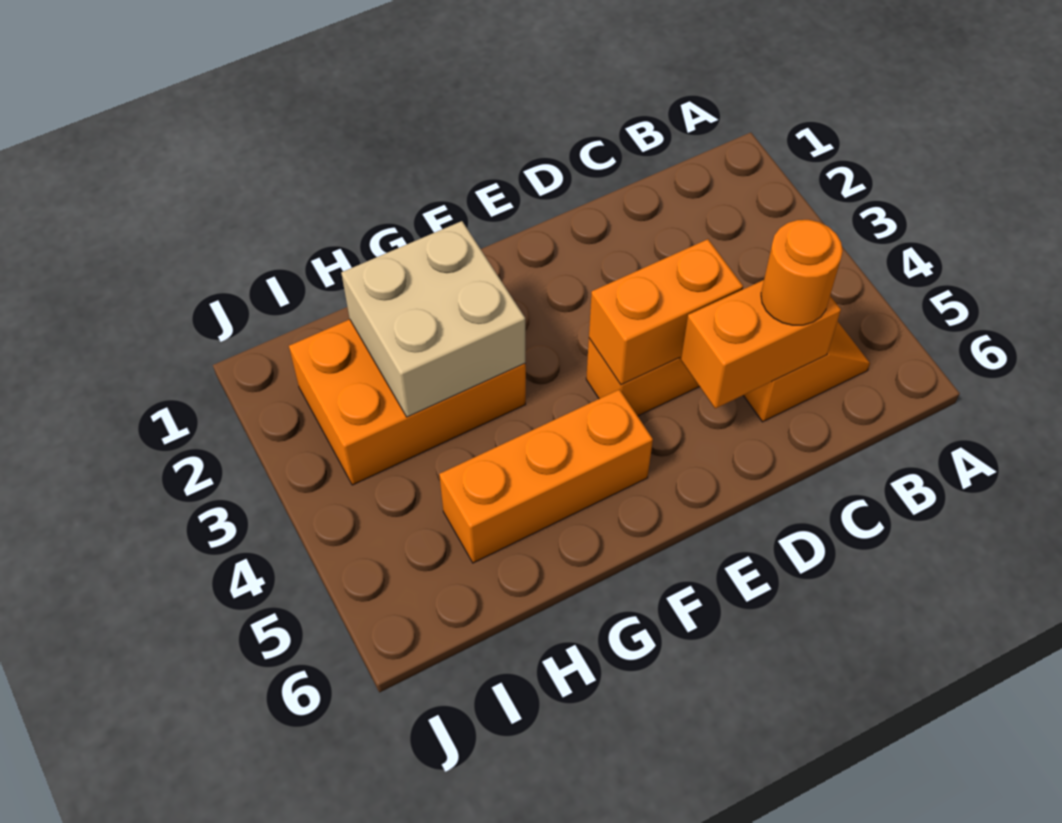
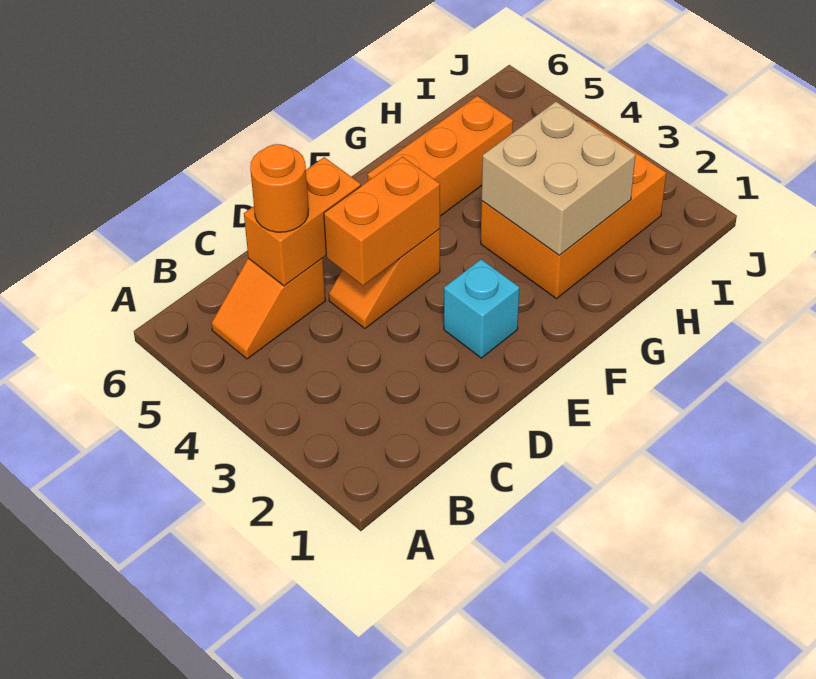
none -> cyan brick E2 level 1

